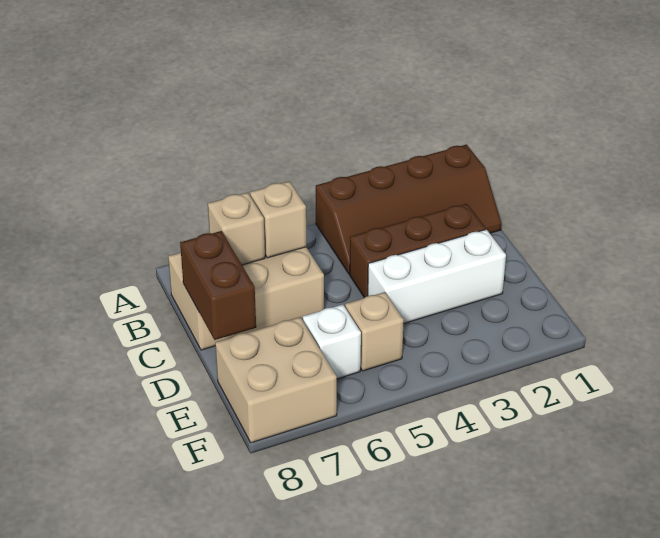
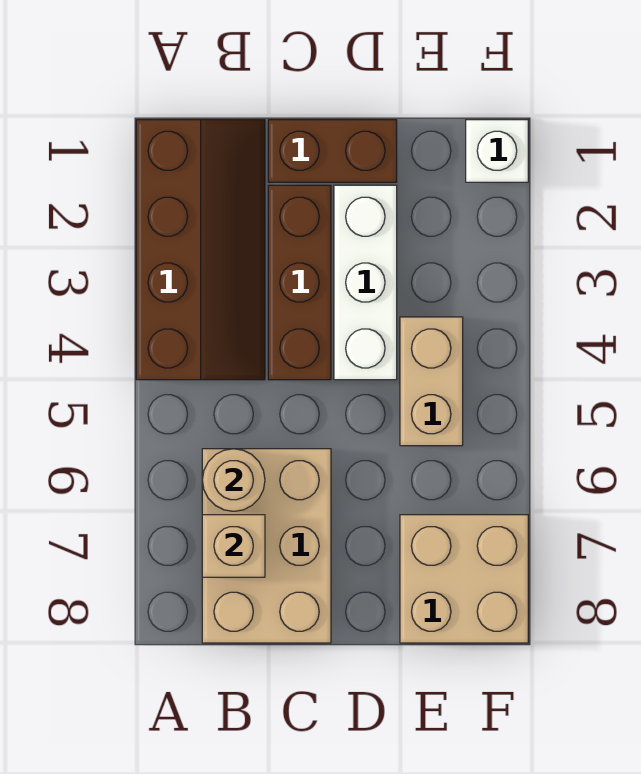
tan brick B6 level 2 -> tan round brick B6 level 2
brown brick C8:D8 level 2 -> brown brick C1:D1 level 1
tan brick E5 level 1 -> tan brick E4:E5 level 1
white brick E6 level 1 -> white brick F1 level 1

